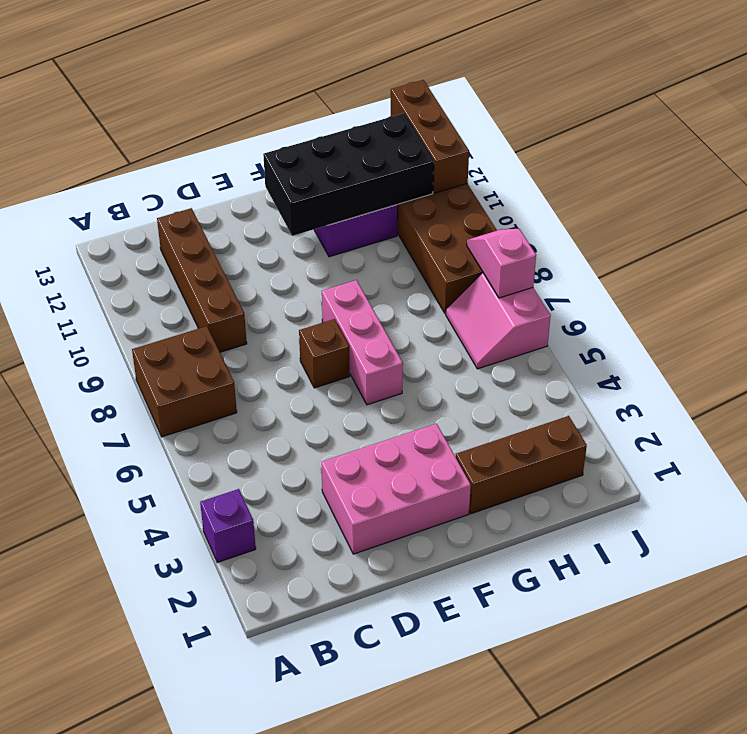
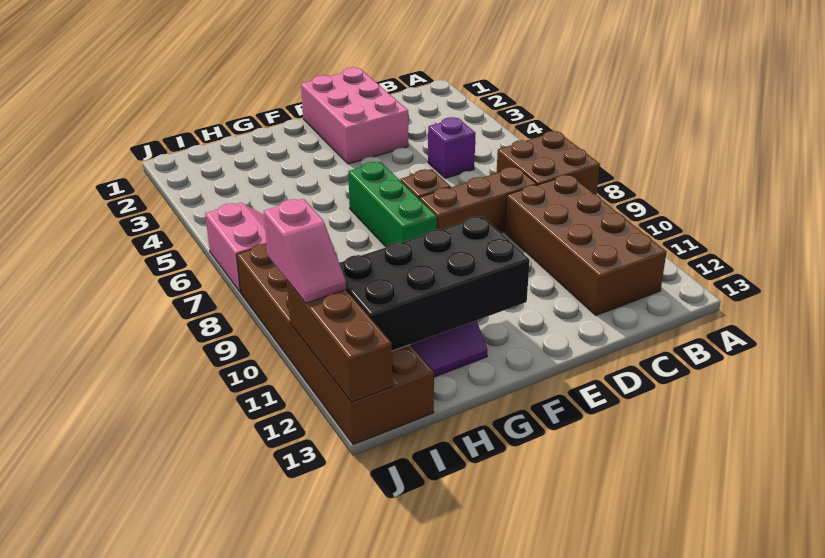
purple brick A3 level 1 -> purple brick C5 level 1
brown brick C9:C12 level 1 -> brown brick B9:C12 level 1
pink brick D2:F3 level 1 -> pink brick D1:E3 level 1
pink brick F6:F8 level 1 -> green brick F6:F8 level 1
brown brick G2:I2 level 1 -> brown brick C8:E8 level 1
pink slope J7:J8 level 2 top 7 -> pink slope J10:J11 level 3 top 10

